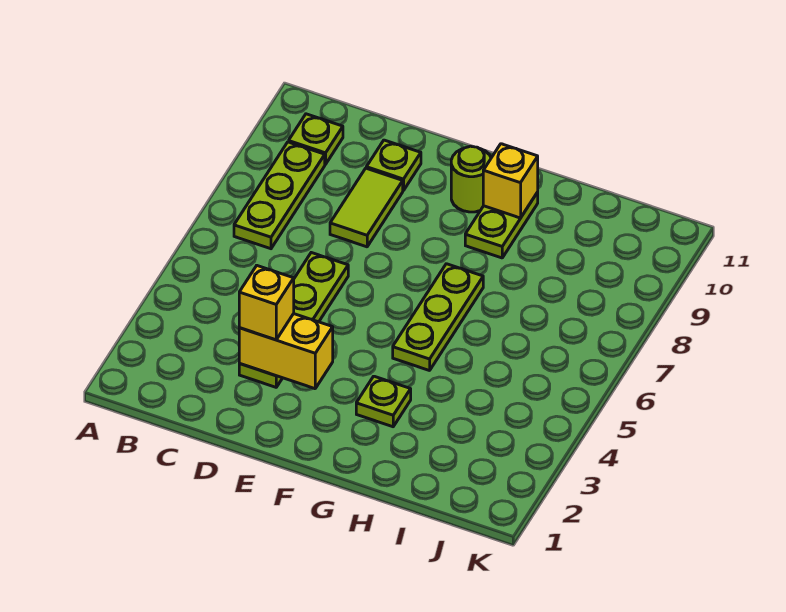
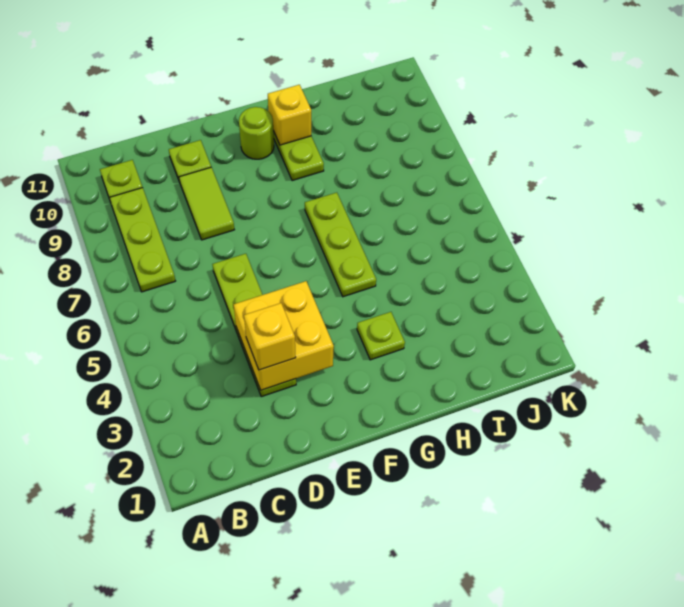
yellow brick D3:E3 level 2 -> yellow brick D3:E4 level 2

